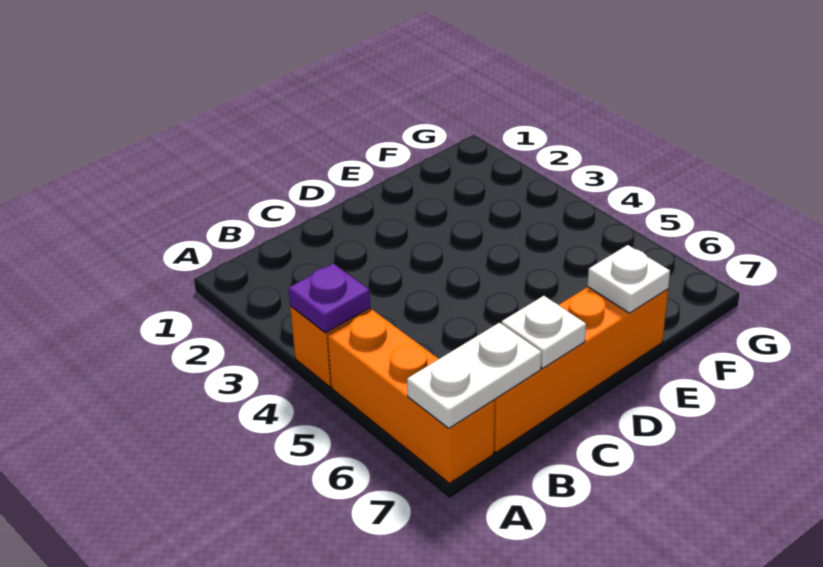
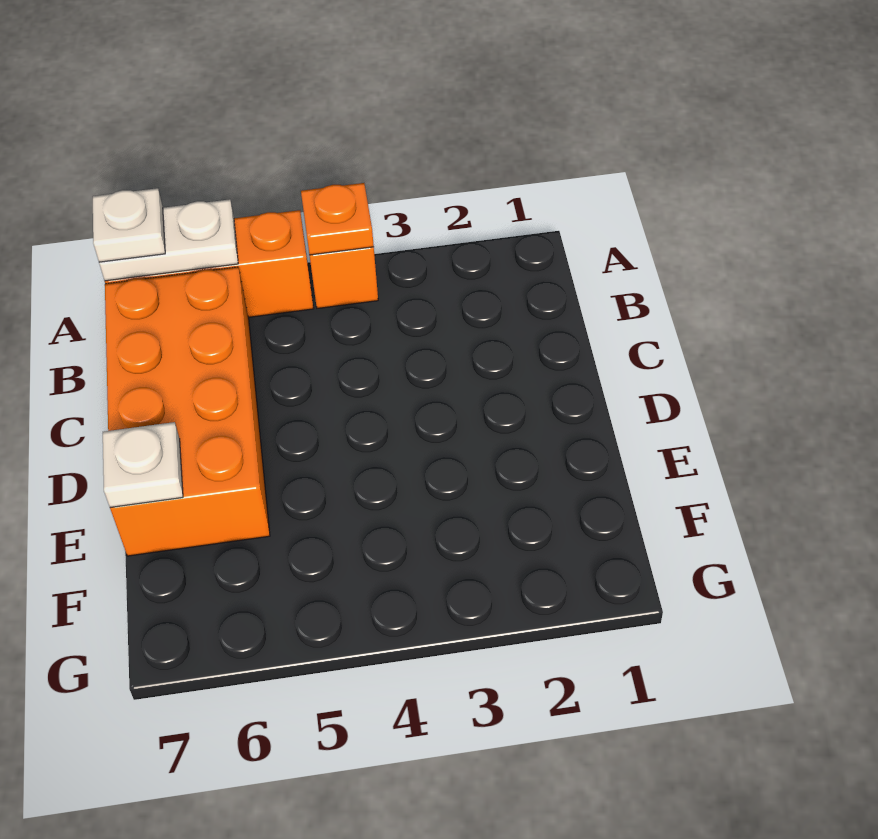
purple plate A4 level 2 -> orange plate A4 level 2
white plate A7:B7 level 2 -> white plate A6:A7 level 2
orange brick B7:E7 level 1 -> orange brick B6:E7 level 1
white plate C7 level 2 -> white plate A7 level 3

